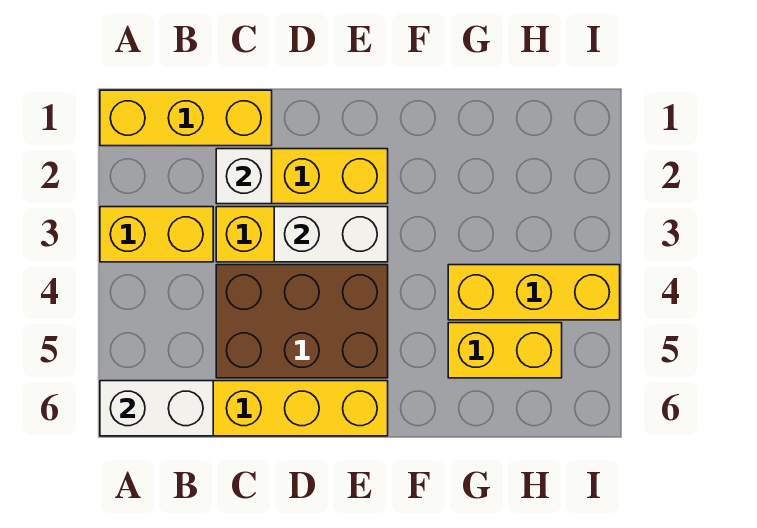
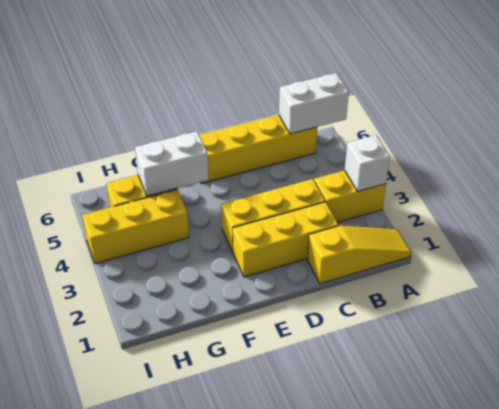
yellow brick A1:C1 level 1 -> yellow slope A1:C1 level 1 top C
white brick C2 level 2 -> white brick A3 level 2
brown brick C4:E5 level 1 -> none
white brick D3:E3 level 2 -> white brick F5:G5 level 2

